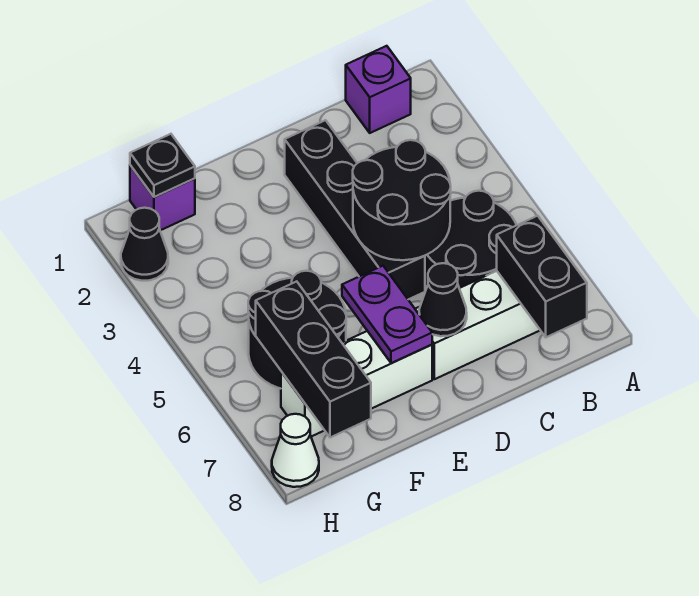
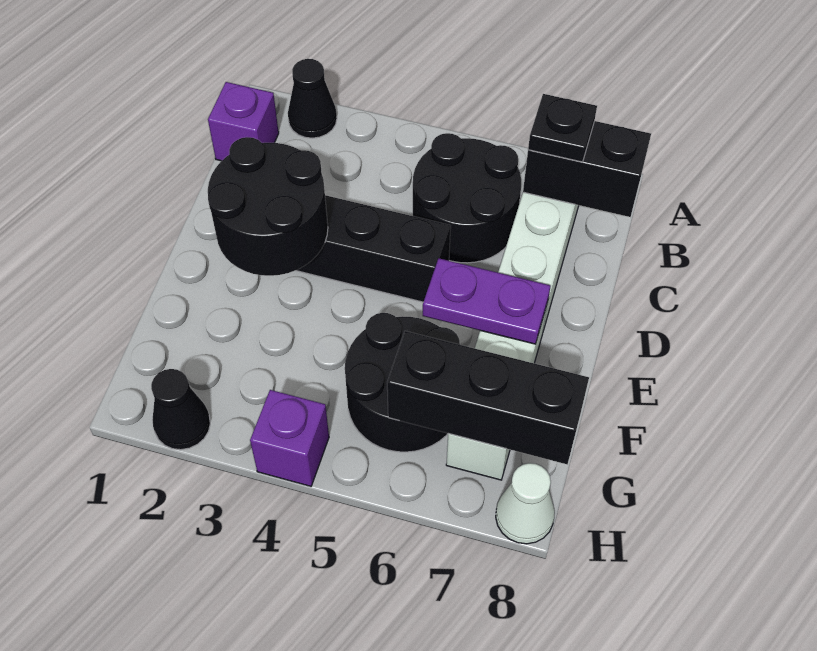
black round brick C4:D5 level 2 -> black round brick D2:E3 level 2
black cone D7 level 2 -> black cone A2 level 1
purple brick G1 level 1 -> purple brick H4 level 1
black plate G1 level 2 -> black plate B7 level 3

